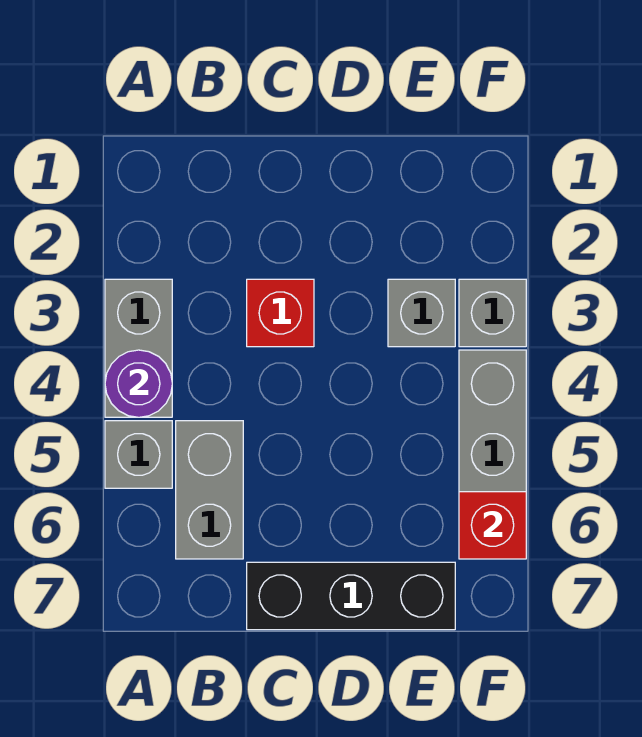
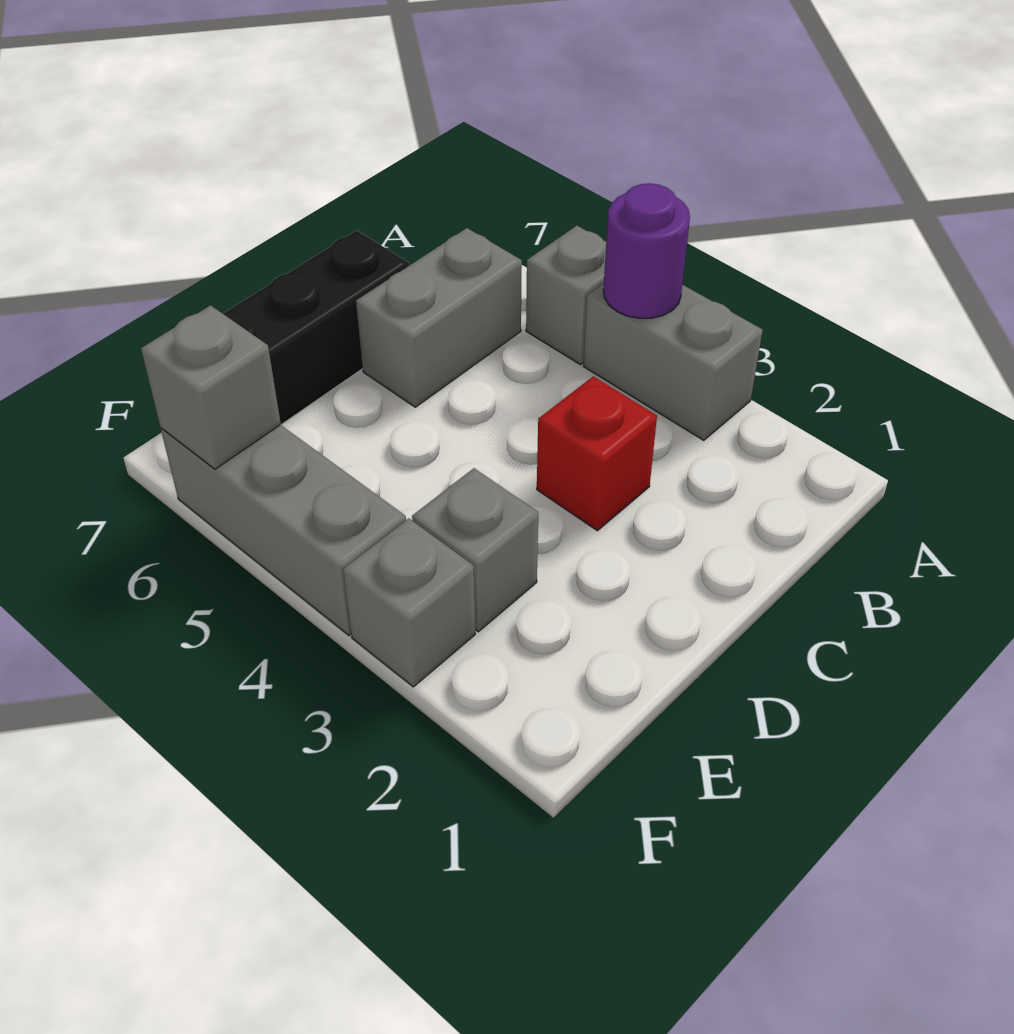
grey brick B5:B6 level 1 -> grey brick B6:C6 level 1
red brick F6 level 2 -> grey brick F6 level 2

